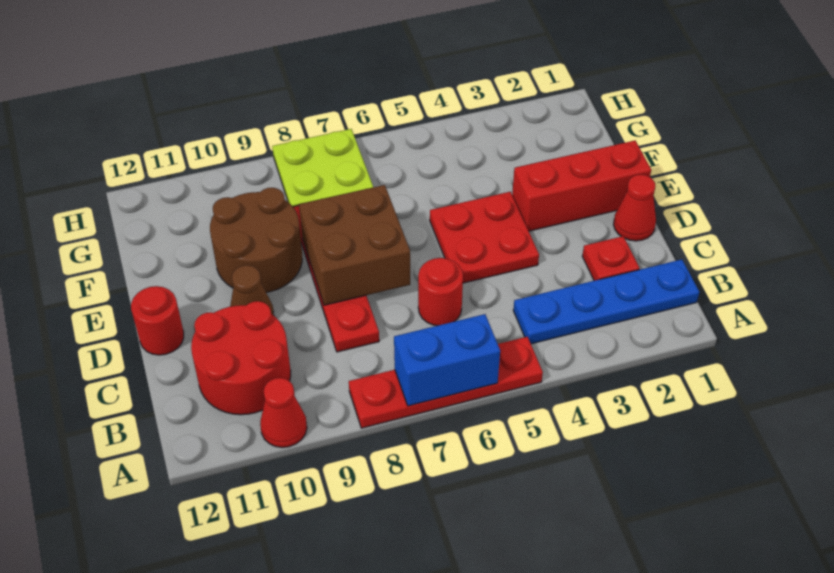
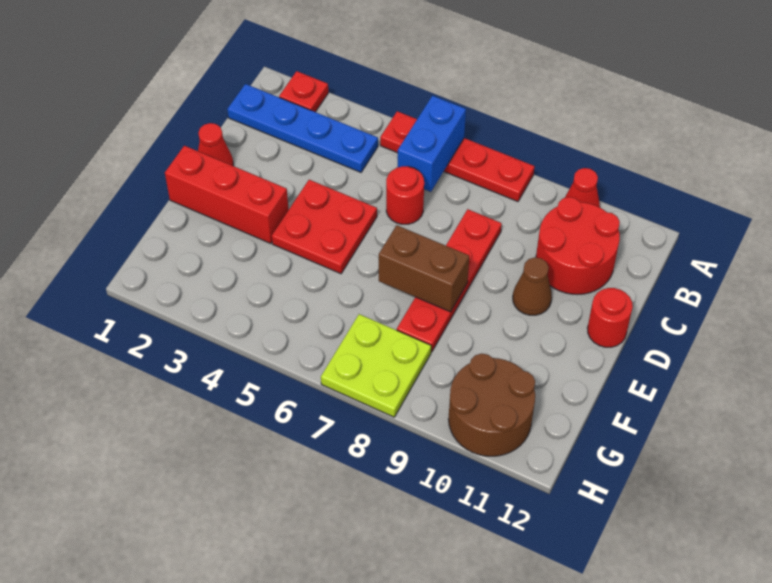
blue brick A6:A7 level 2 -> blue brick A6:B6 level 2
red plate C2 level 1 -> red plate A2 level 1
brown brick D7:E8 level 2 -> brown brick E7:E8 level 2
brown round brick E9:F10 level 1 -> brown round brick G10:H11 level 1

